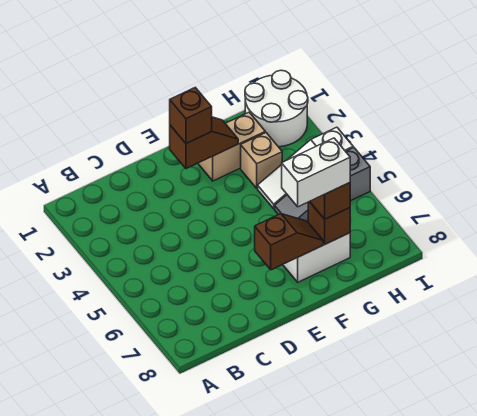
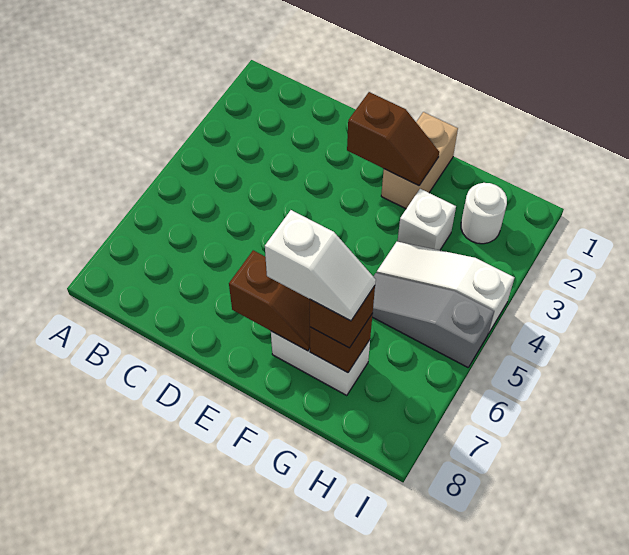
brown brick E2 level 3 -> none
tan brick F2:G2 level 1 -> tan brick F1:F2 level 1
white brick F7:G7 level 4 -> white slope F7:G7 level 4 top F
tan brick G3 level 1 -> white brick G3 level 1
white round brick H1:I2 level 1 -> white round brick H2 level 1

